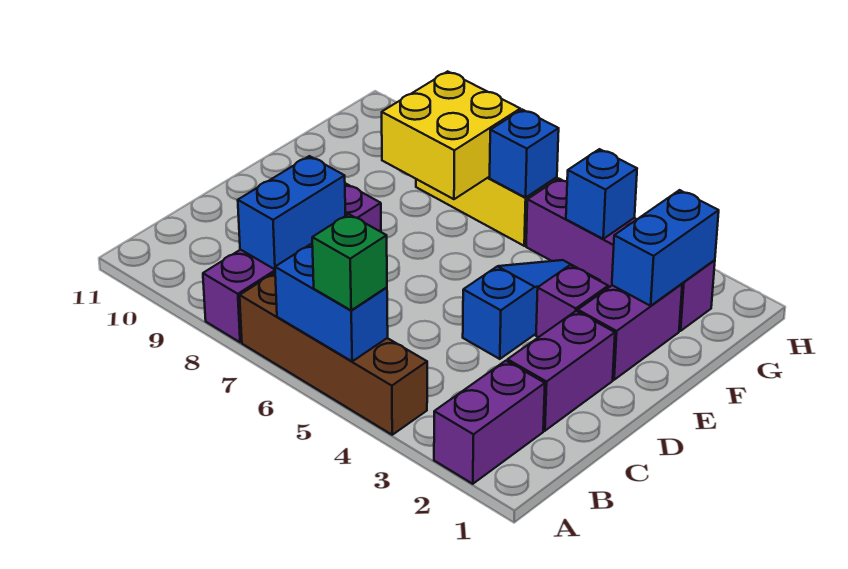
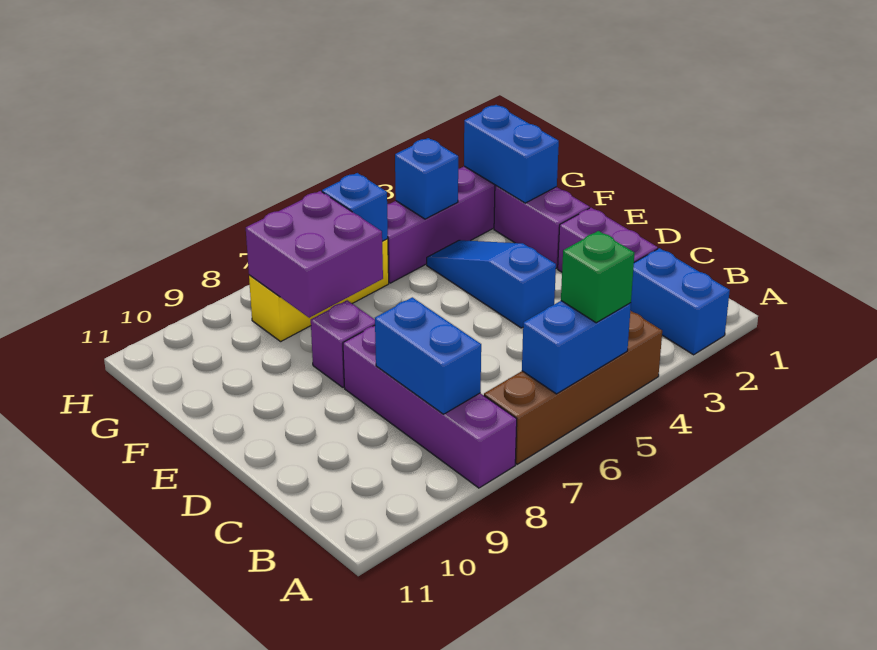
purple brick A2:B2 level 1 -> blue brick A2:B2 level 1
purple brick E3 level 1 -> purple brick E8 level 1
yellow brick F7:G8 level 2 -> purple brick F7:G8 level 2

